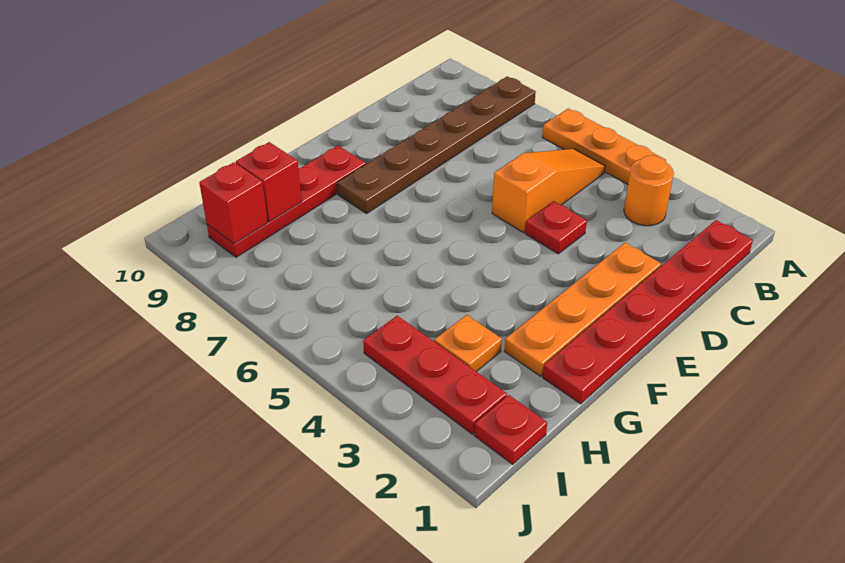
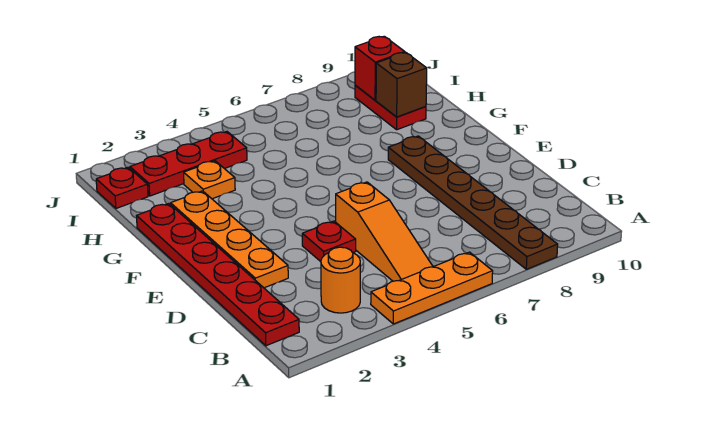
red plate F9:I9 level 1 -> red plate H9:I9 level 1
red brick H9 level 2 -> brown brick H9 level 2

